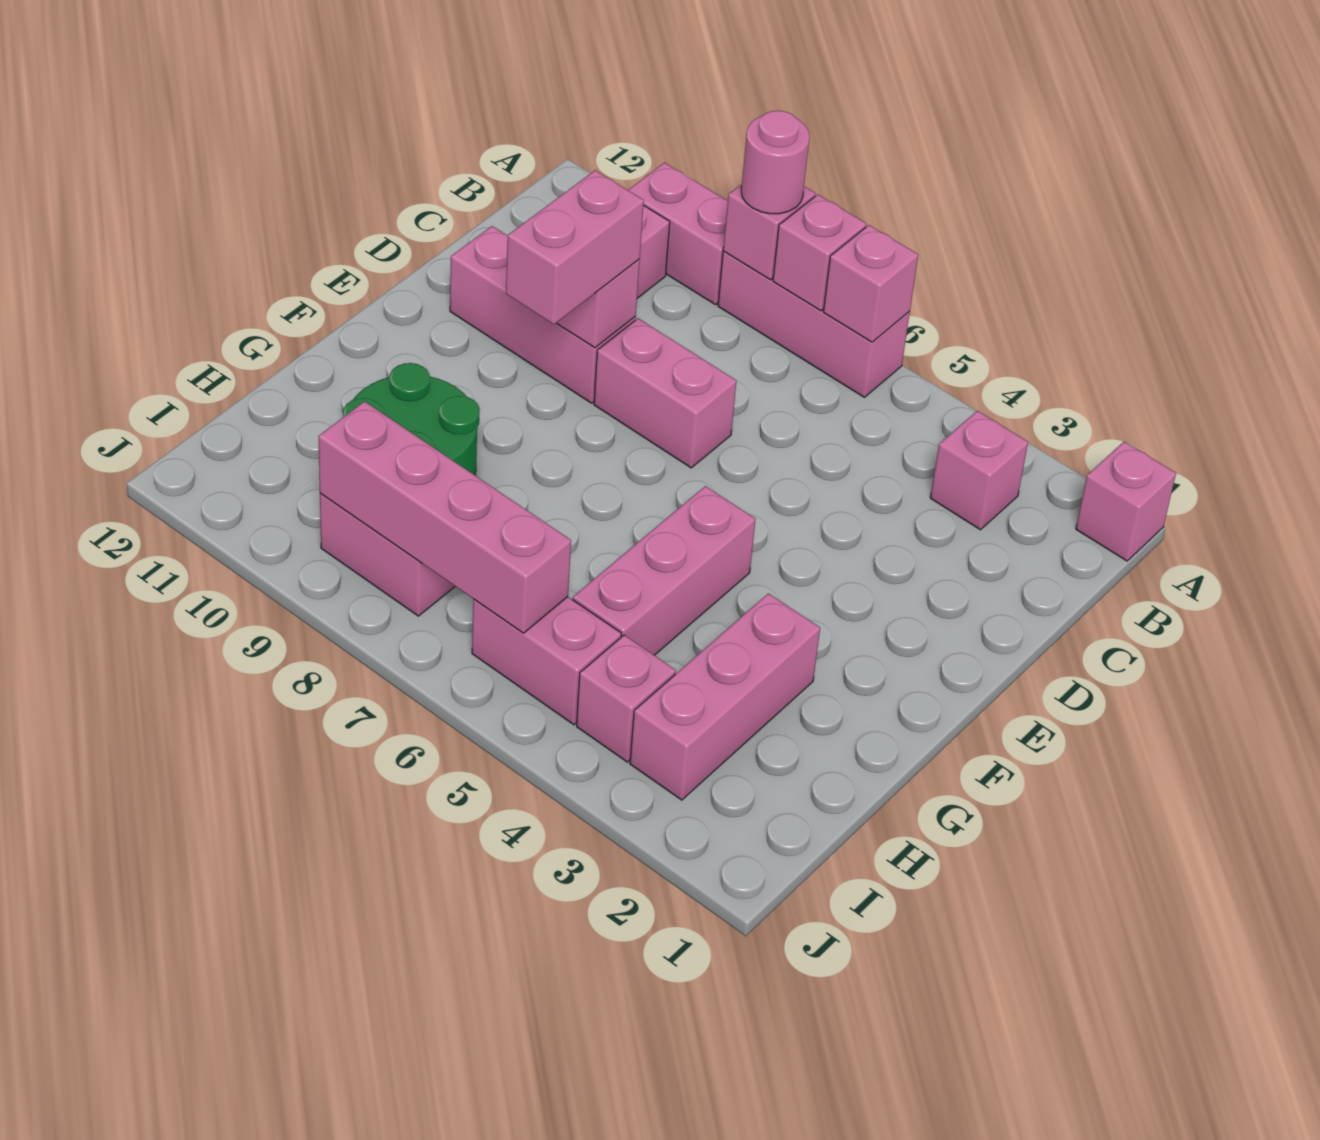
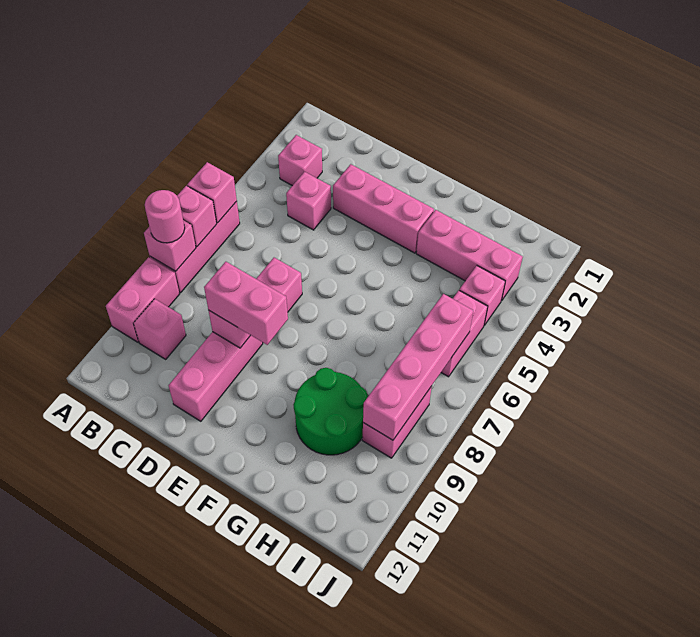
pink brick A1 level 1 -> pink brick C4 level 1
pink brick F5:H5 level 1 -> pink brick D3:F3 level 1

